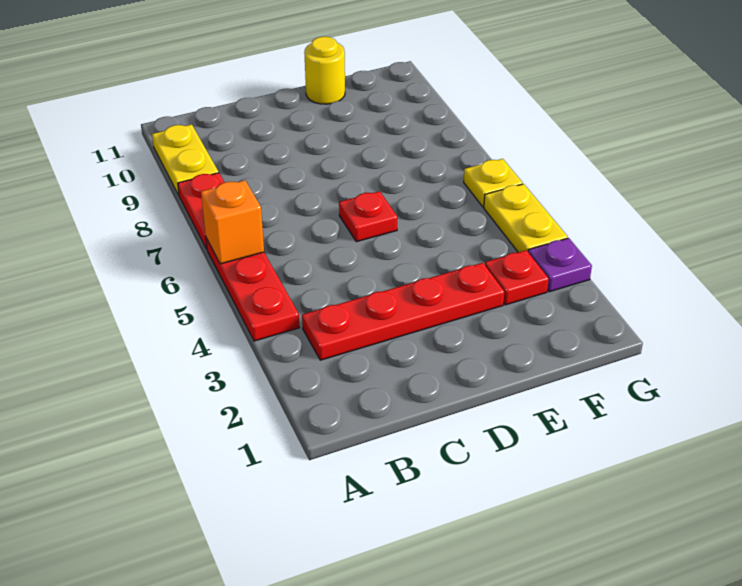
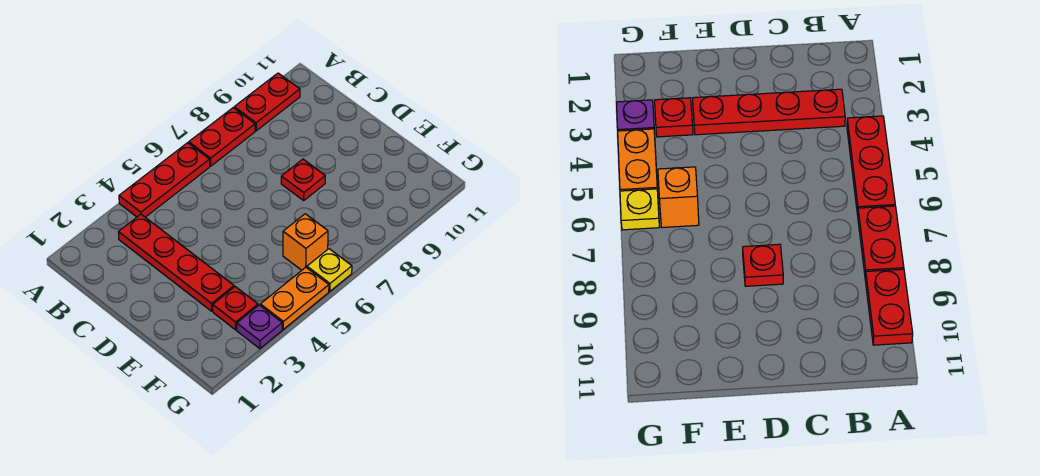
orange brick A6 level 2 -> orange brick F6 level 1
yellow plate A9:A10 level 1 -> red plate A9:A10 level 1
red plate D6 level 1 -> red plate D8 level 1
yellow round brick E11 level 1 -> none
yellow plate G4:G5 level 1 -> orange plate G4:G5 level 1

